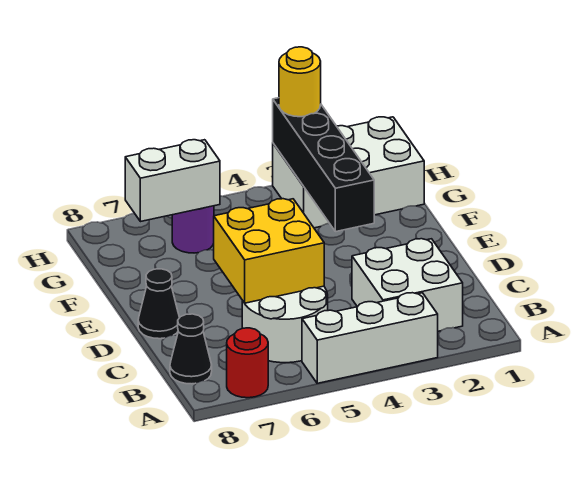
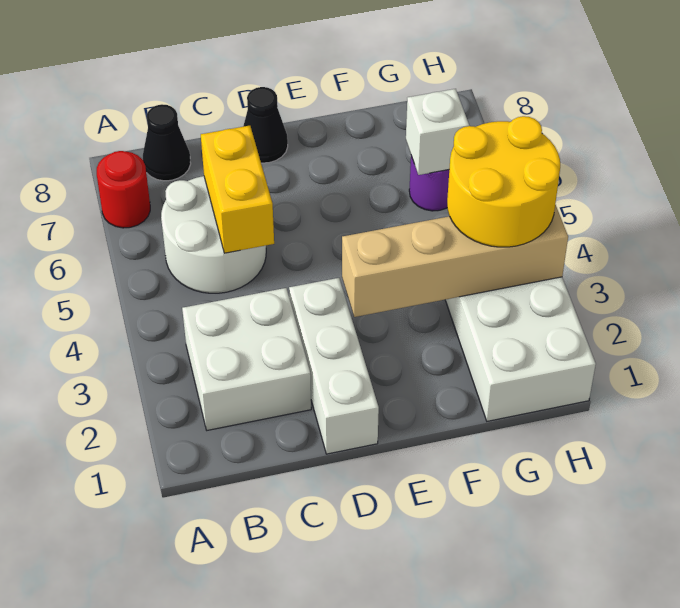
white brick A3:A5 level 1 -> white brick D1:D3 level 1
yellow brick C5:D6 level 2 -> yellow brick C5:C6 level 2
black brick E3:H3 level 2 -> tan brick E3:H3 level 2
white brick G6:G7 level 2 -> white brick G6 level 2
yellow round brick H3 level 3 -> yellow round brick G3:H4 level 3

